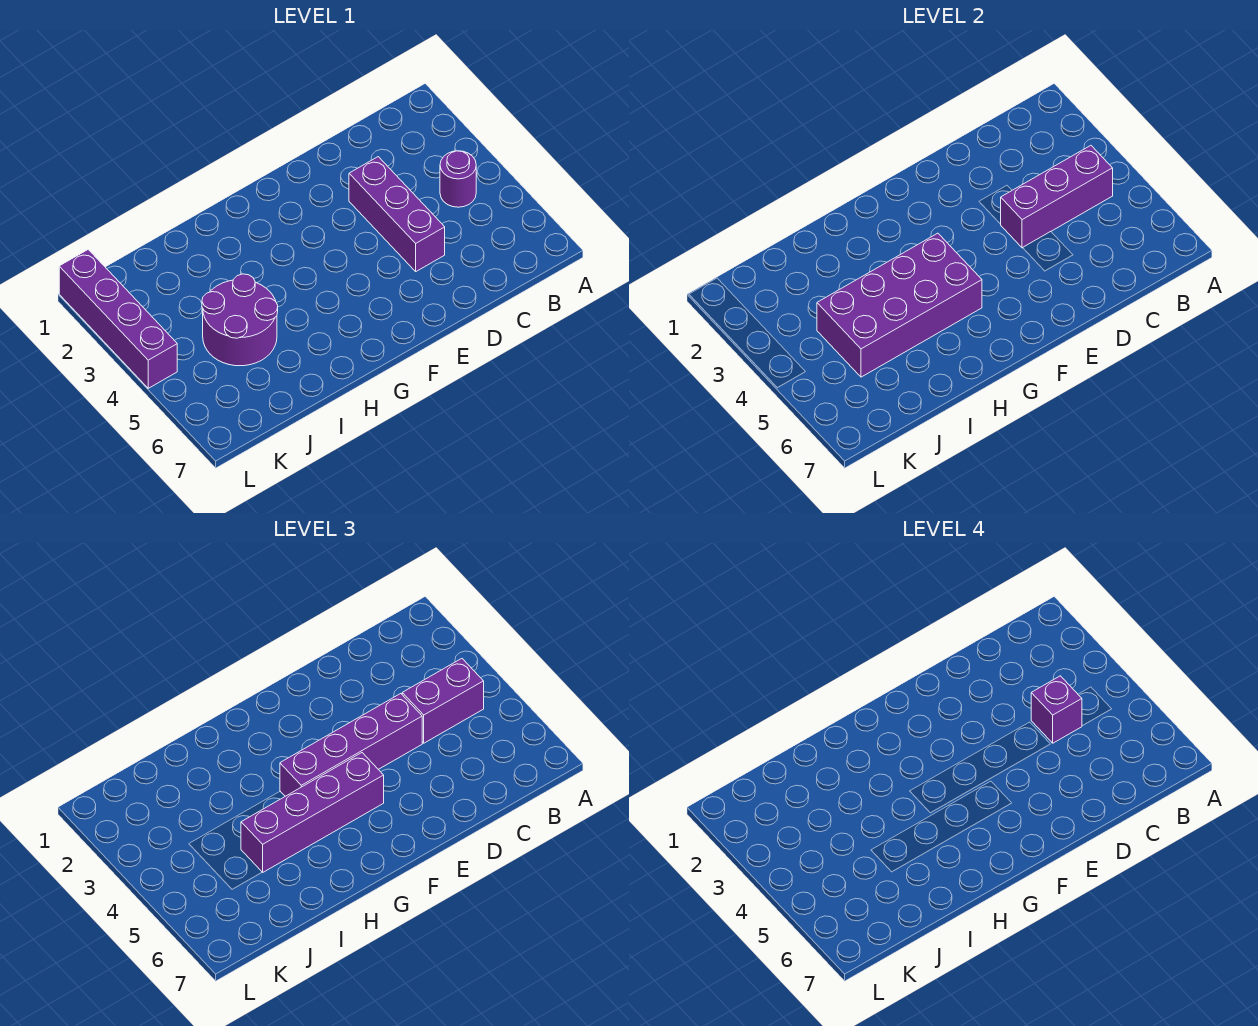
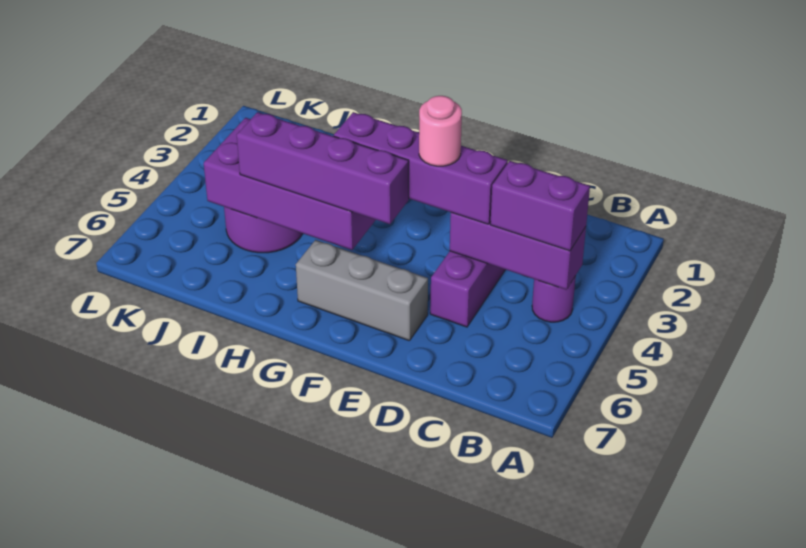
purple brick C4 level 4 -> none
none -> pink round brick E4 level 4
none -> grey brick E6:G6 level 1
purple brick L1:L4 level 1 -> none

